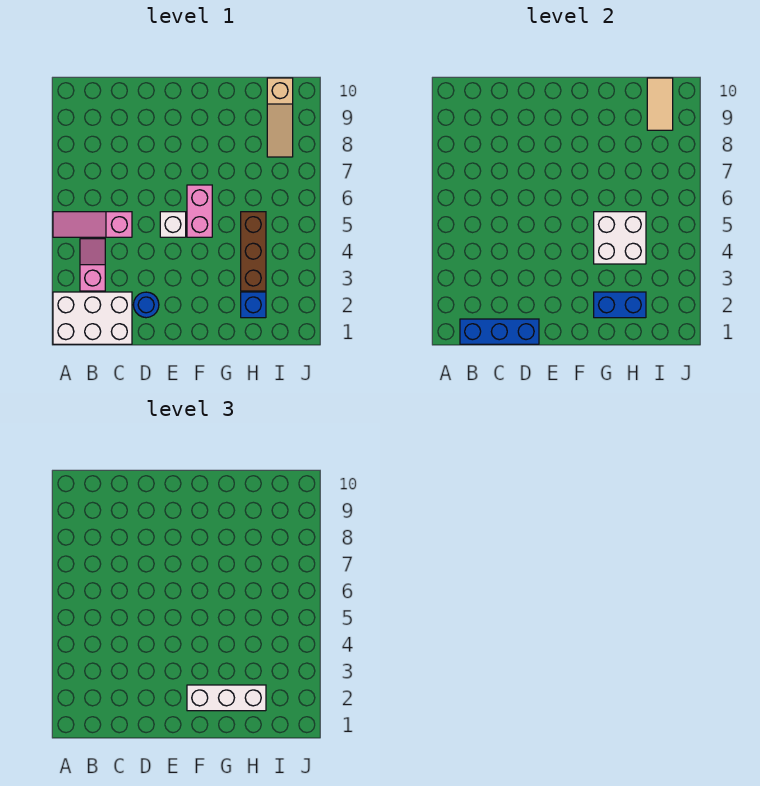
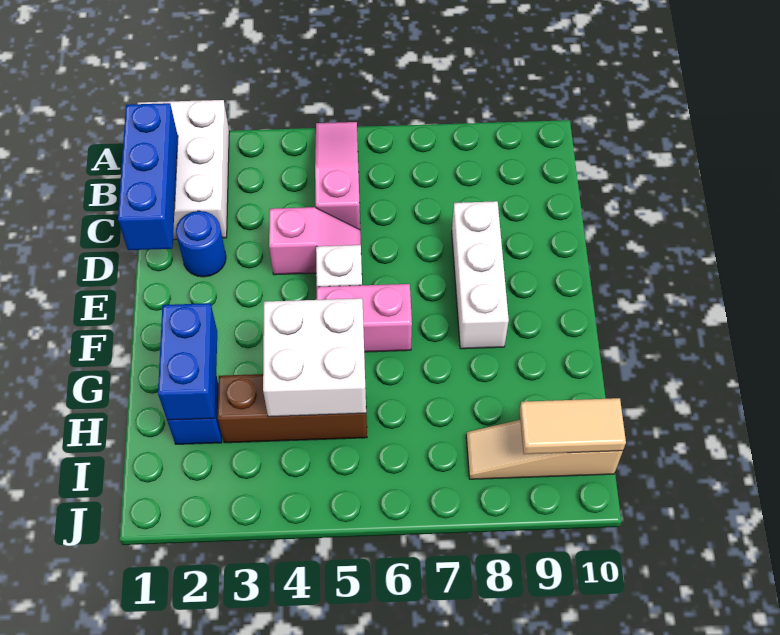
pink slope B3:B4 level 1 top 3 -> pink slope D4:D5 level 1 top 4
white brick F2:H2 level 3 -> white brick D8:F8 level 1

